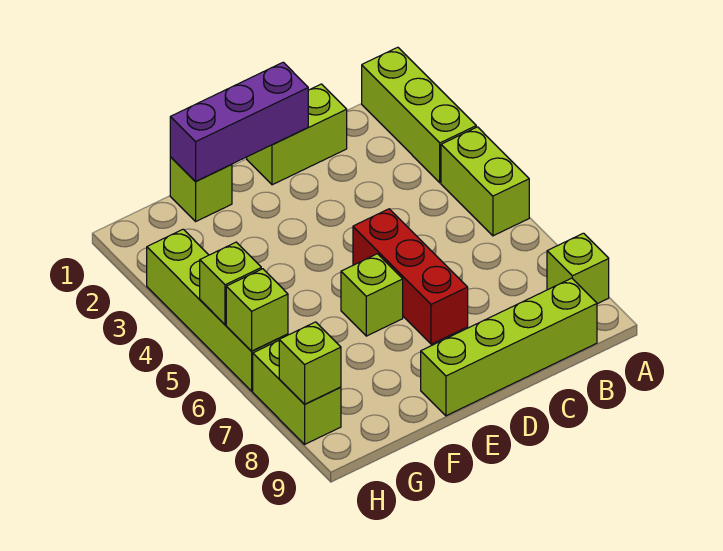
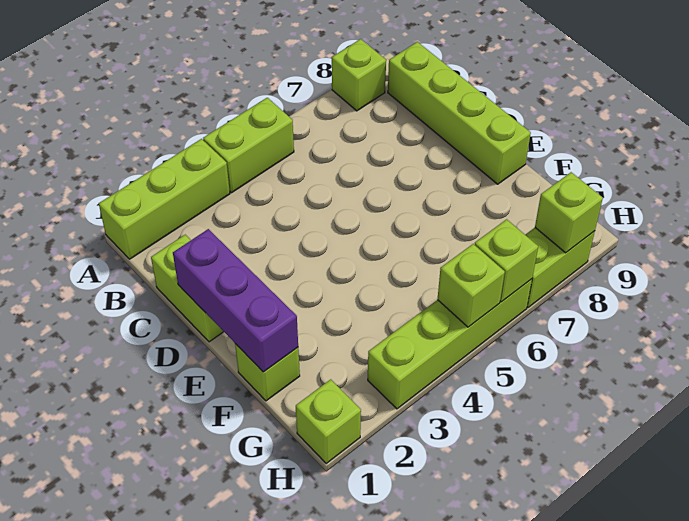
red brick D5:D7 level 1 -> none
lime brick E6 level 1 -> lime brick H1 level 1

